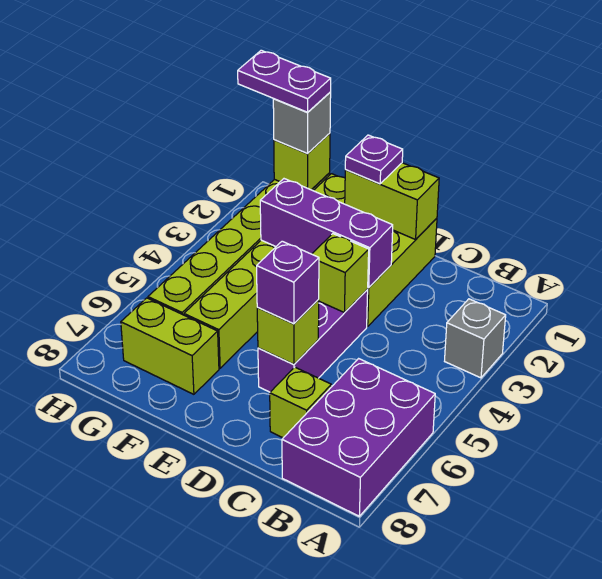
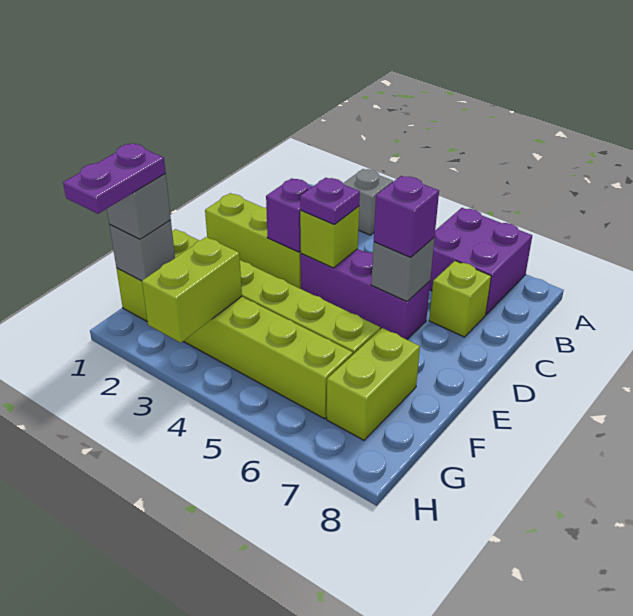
purple brick A6:B8 level 1 -> purple brick A6:B7 level 1
lime brick D1:E1 level 2 -> lime brick G3:H3 level 2
purple brick D3:F3 level 2 -> purple brick D3 level 2
lime brick D6 level 2 -> grey brick D6 level 2
purple plate E1 level 3 -> purple plate D4 level 3
lime brick G1 level 2 -> grey brick G1 level 2

